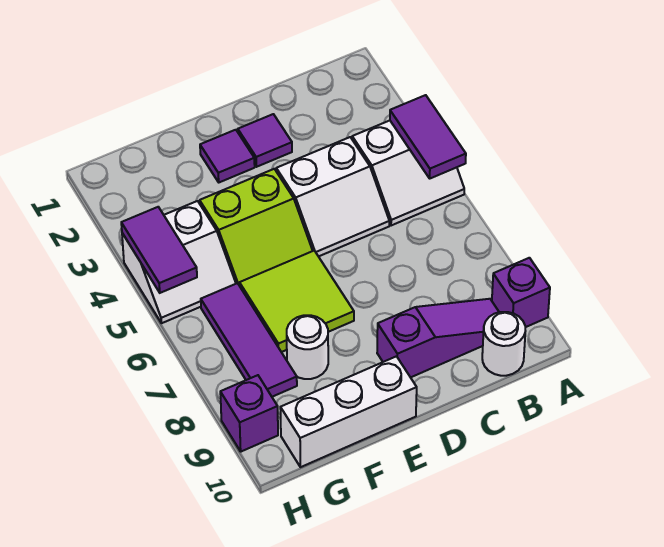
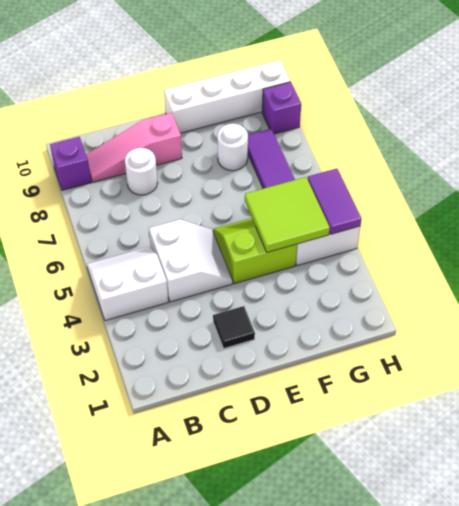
purple tile A4:A5 level 2 -> none
purple slope B9:D9 level 1 top D -> pink slope B9:D9 level 1 top D
white round brick B10 level 1 -> white round brick C8 level 1
white slope C4:D5 level 1 top 4 -> white slope C4:D5 level 1 top C
purple tile D2 level 1 -> black tile D2 level 1
purple tile E2 level 1 -> none
lime tile E6:F7 level 1 -> lime tile F4:G5 level 2
white brick E10:G10 level 1 -> white brick E10:H10 level 1

